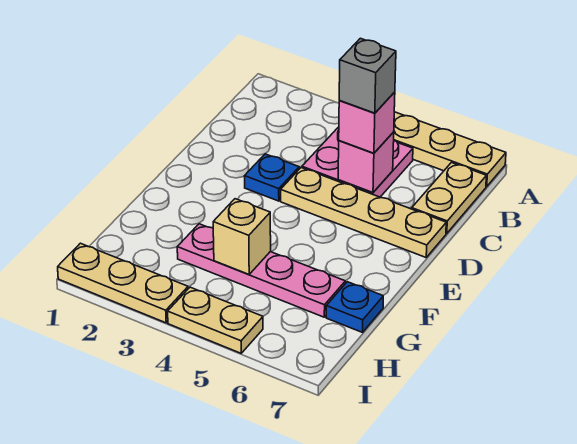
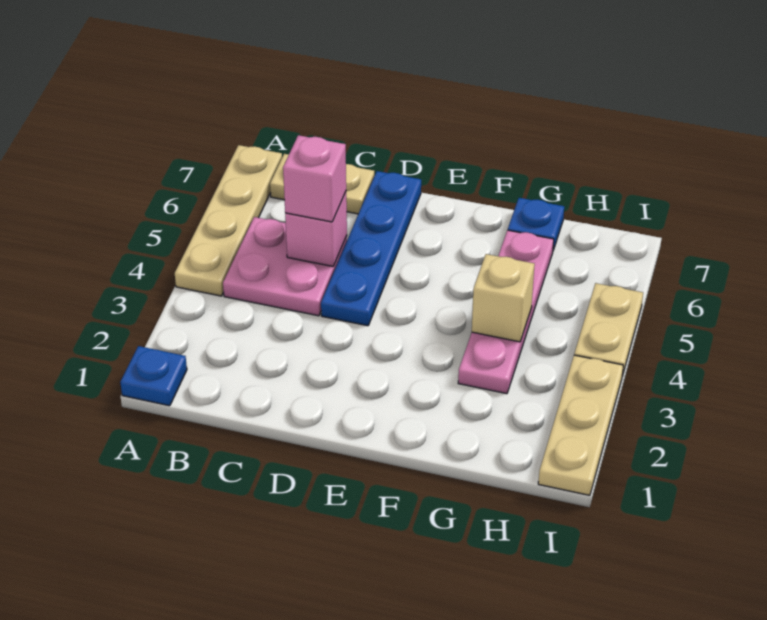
grey brick C5 level 4 -> none
blue plate D3 level 1 -> blue plate A1 level 1
tan plate D4:D7 level 1 -> blue plate D4:D7 level 1

